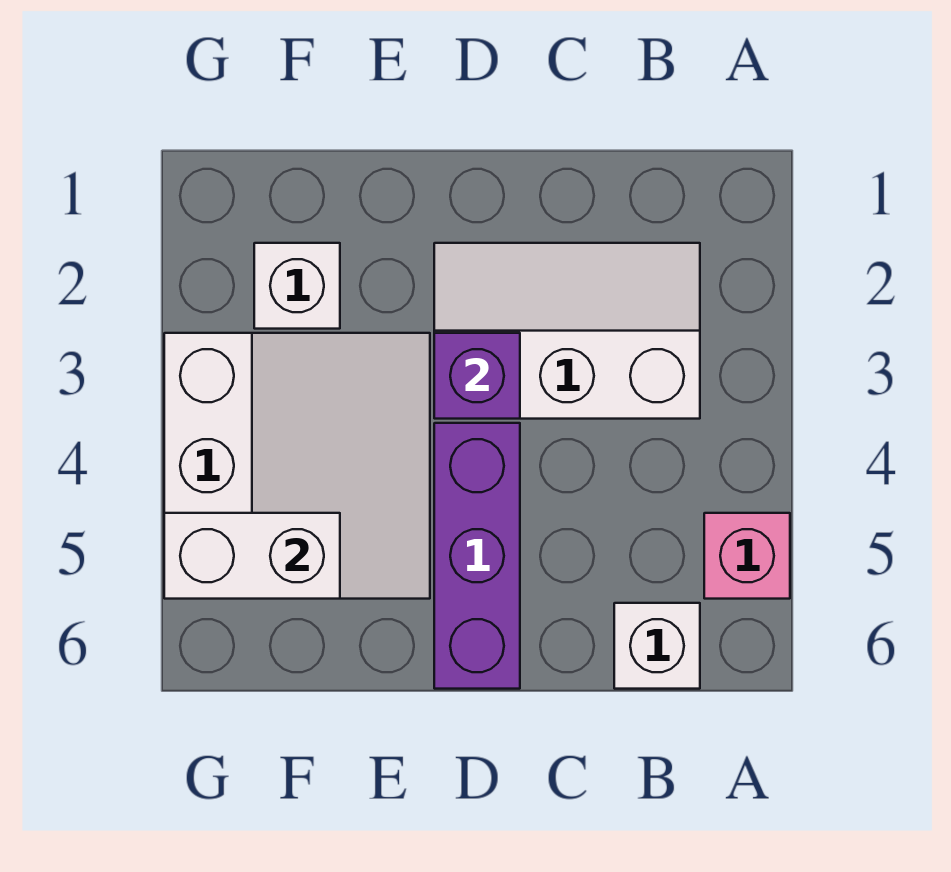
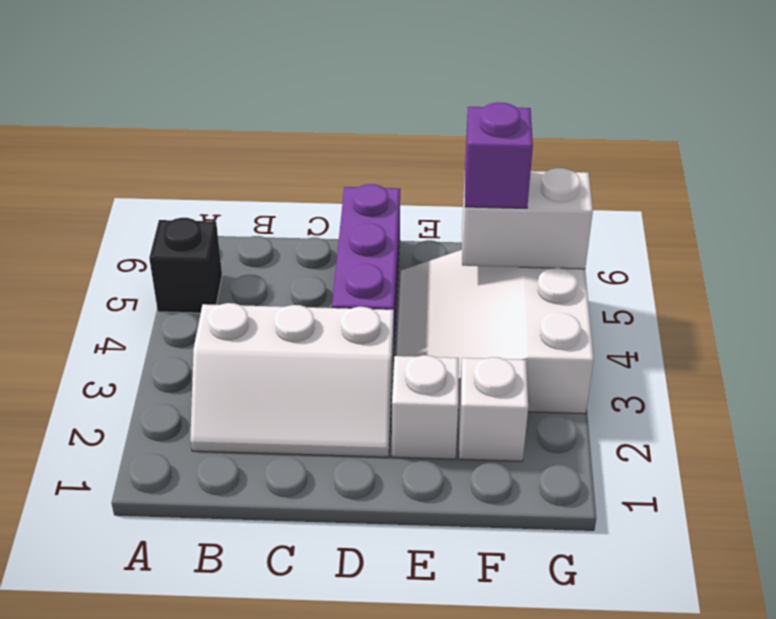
pink brick A5 level 1 -> black brick A5 level 1
white brick B6 level 1 -> white brick E2 level 1
purple brick D3 level 2 -> purple brick F5 level 3

